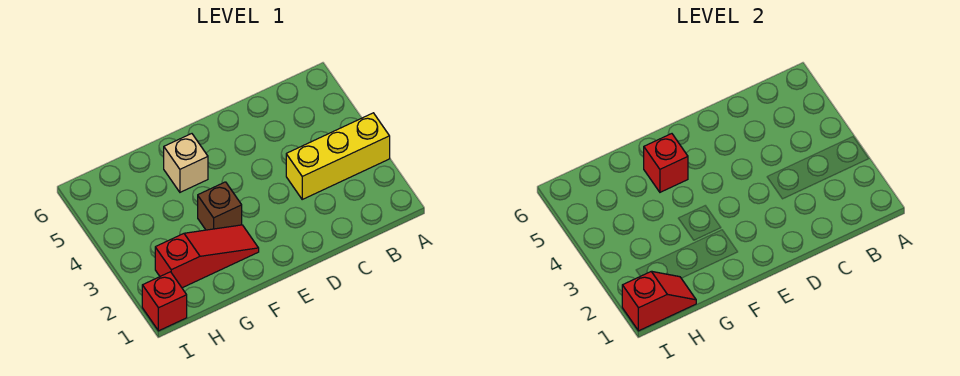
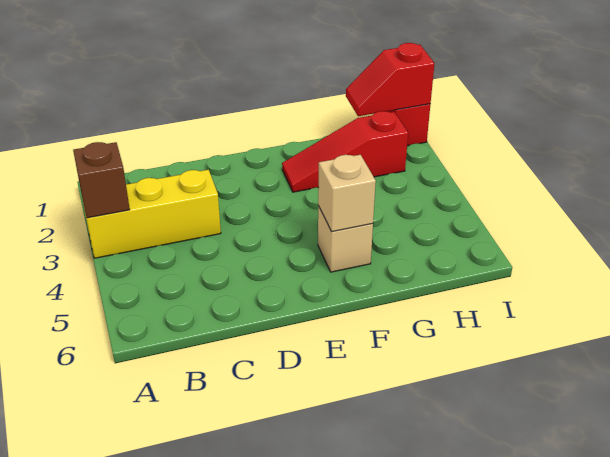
brown brick F3 level 1 -> brown brick A3 level 2
red brick F5 level 2 -> tan brick F5 level 2

